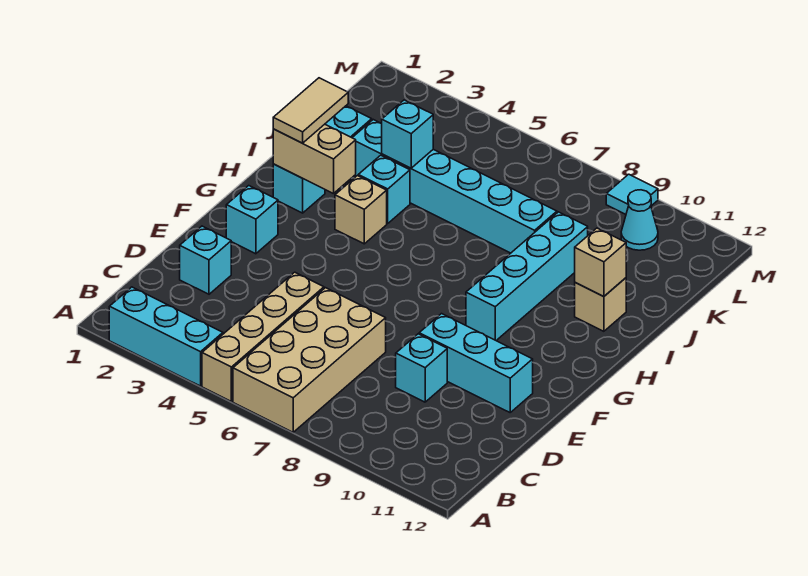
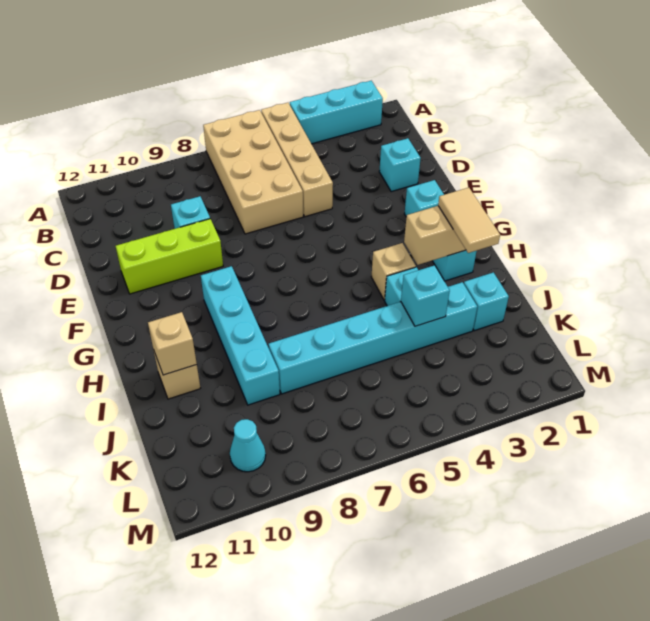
cyan brick E9:E11 level 1 -> lime brick E9:E11 level 1
cyan tile M9 level 1 -> none

